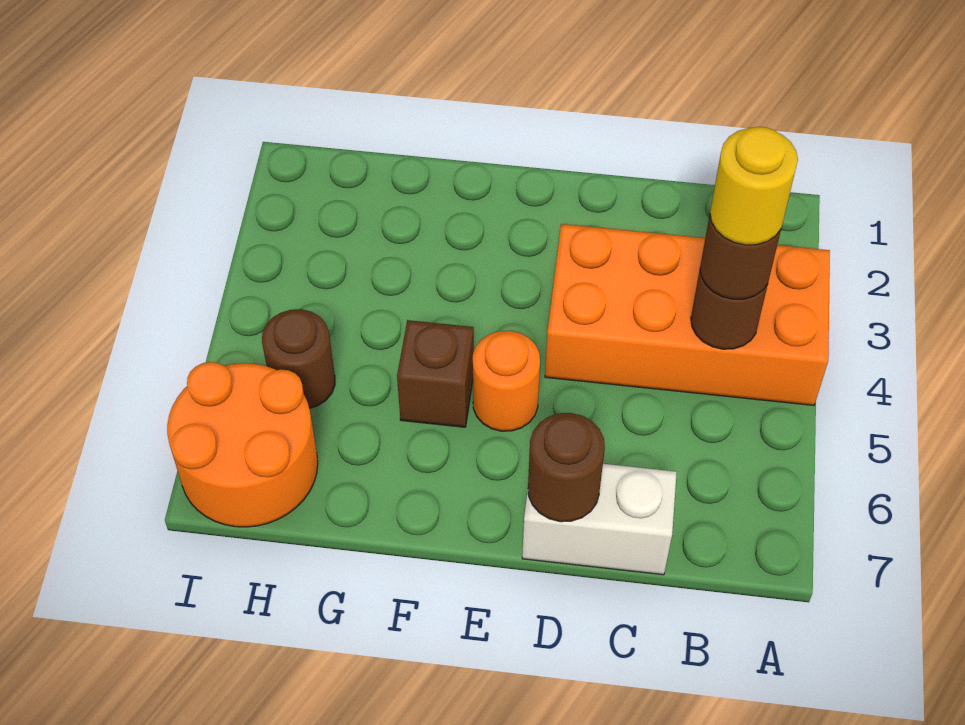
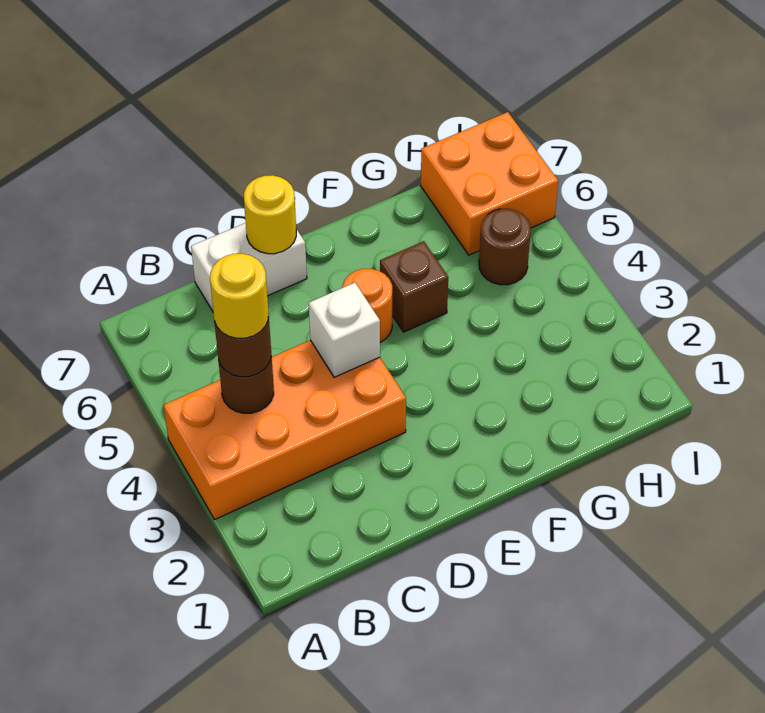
none -> white brick D4 level 2
brown round brick D7 level 2 -> yellow round brick D7 level 2
orange round brick H6:I7 level 1 -> orange brick H6:I7 level 1

